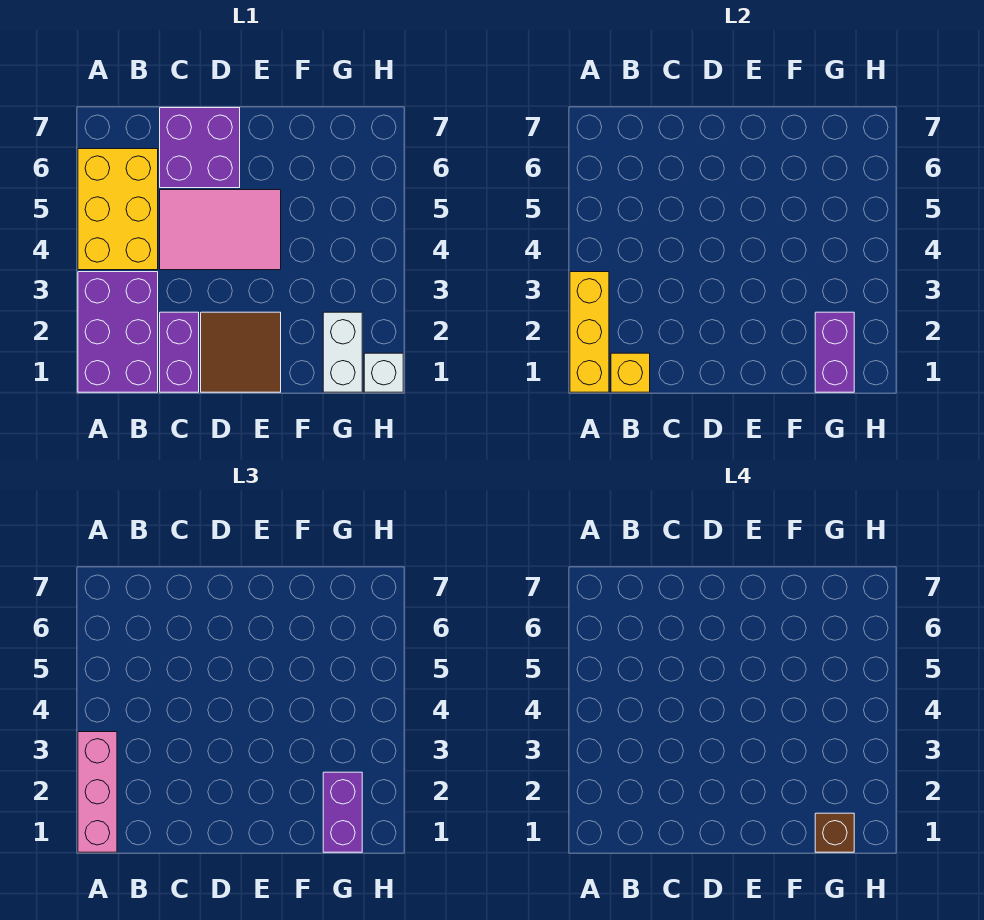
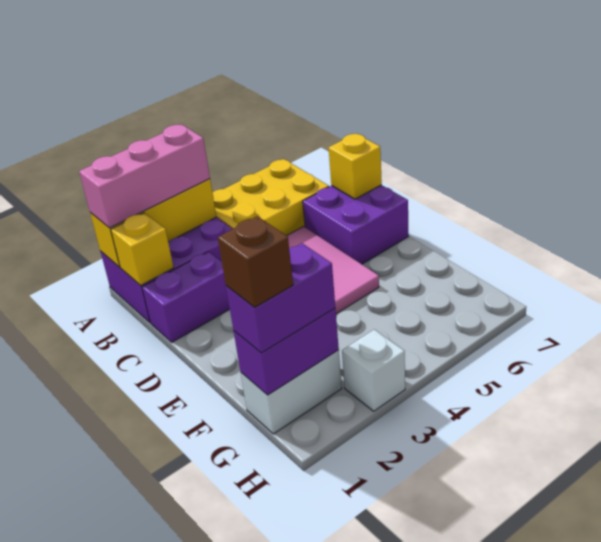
none -> yellow brick C7 level 2
brown tile D1:E2 level 1 -> none
white brick H1 level 1 -> white brick H3 level 1

